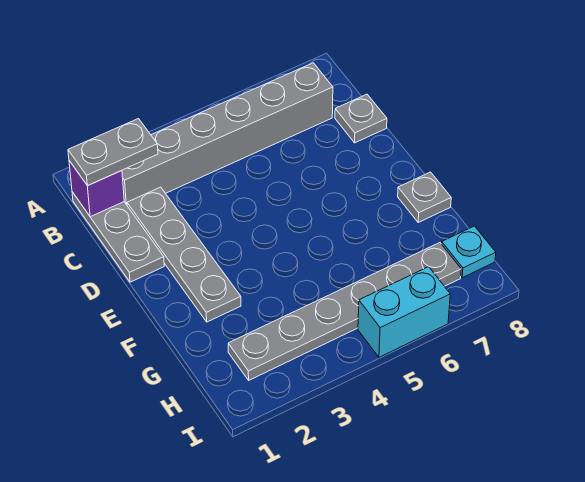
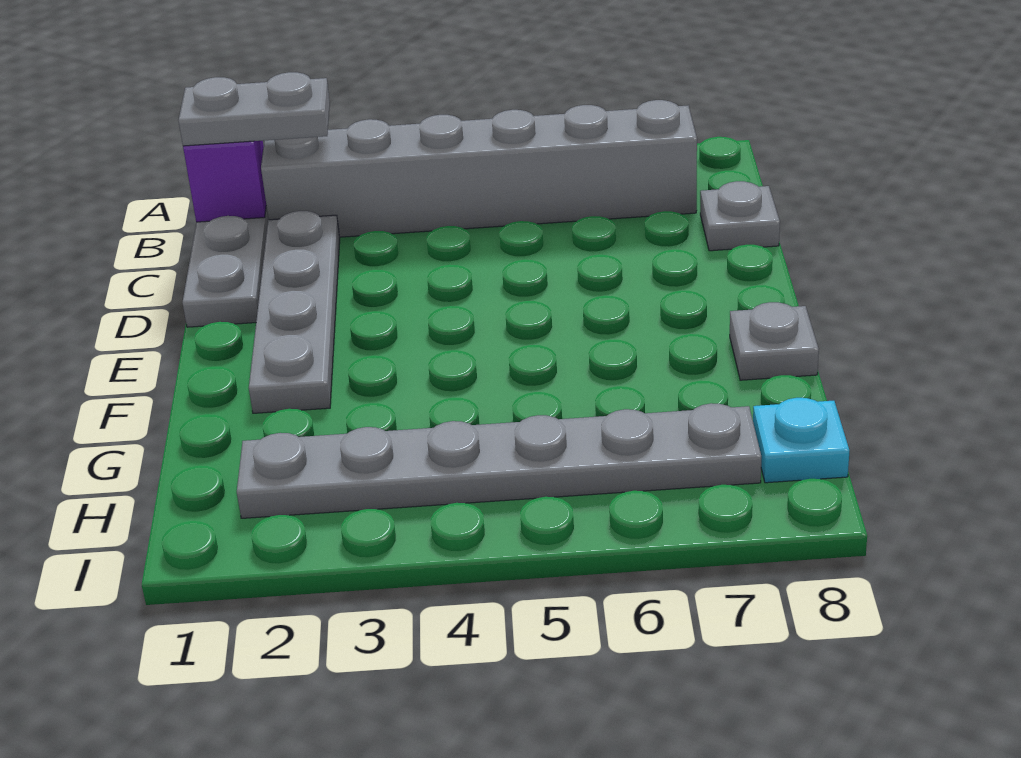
cyan brick I5:I6 level 1 -> none

